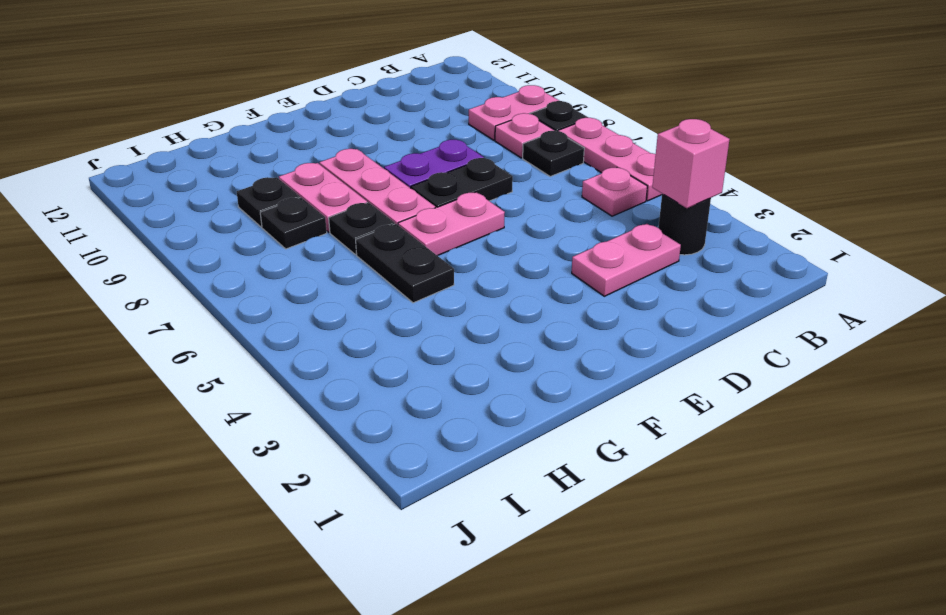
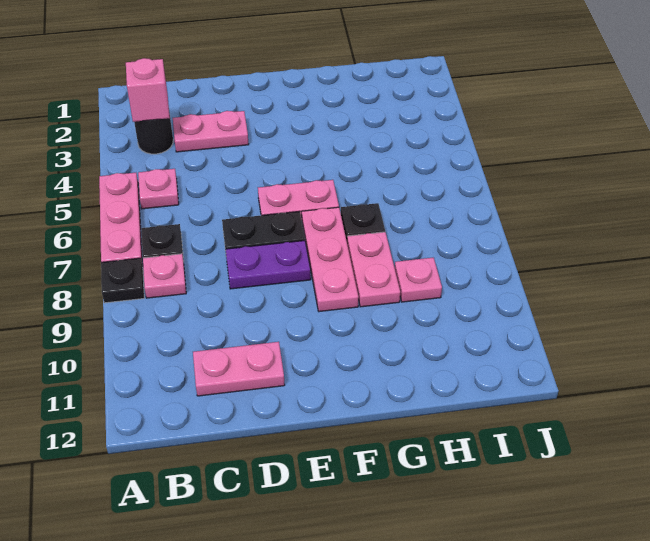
pink plate A9:B9 level 1 -> pink plate C11:D11 level 1
black plate G5:G6 level 1 -> none
black plate H8 level 1 -> none
black plate H9 level 1 -> pink plate H9 level 1

